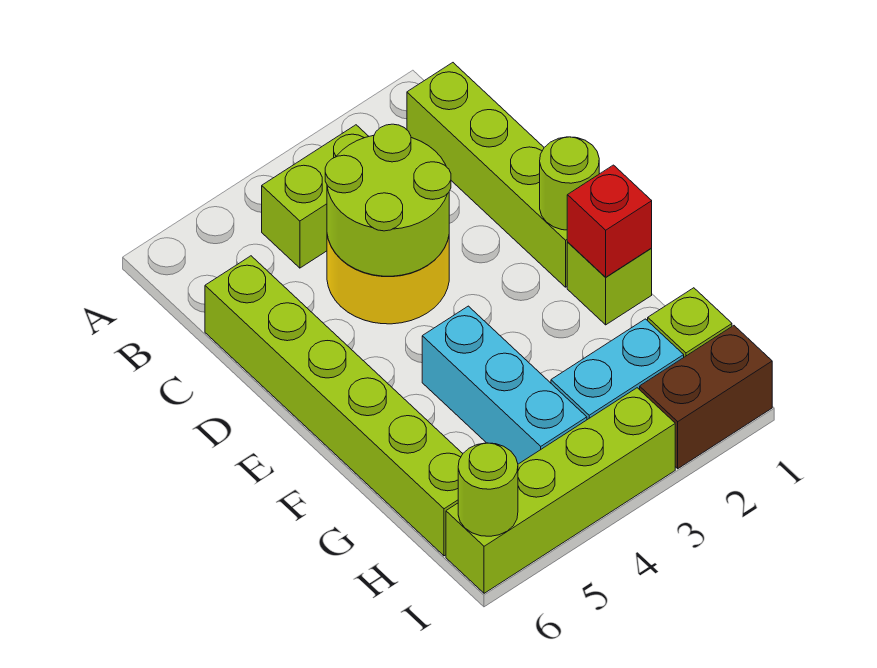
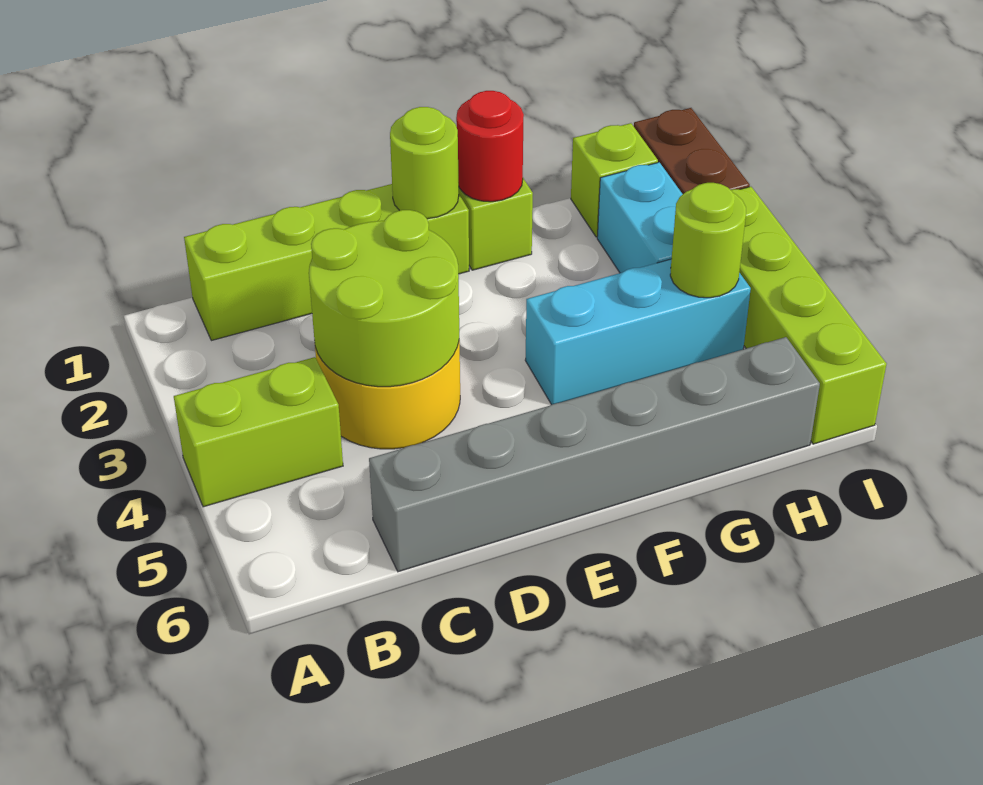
lime brick B3:B4 level 1 -> lime brick A4:B4 level 1
lime brick C6:H6 level 1 -> grey brick C6:H6 level 1
red brick F1 level 2 -> red round brick F1 level 2
lime round brick I6 level 2 -> lime round brick H4 level 2

